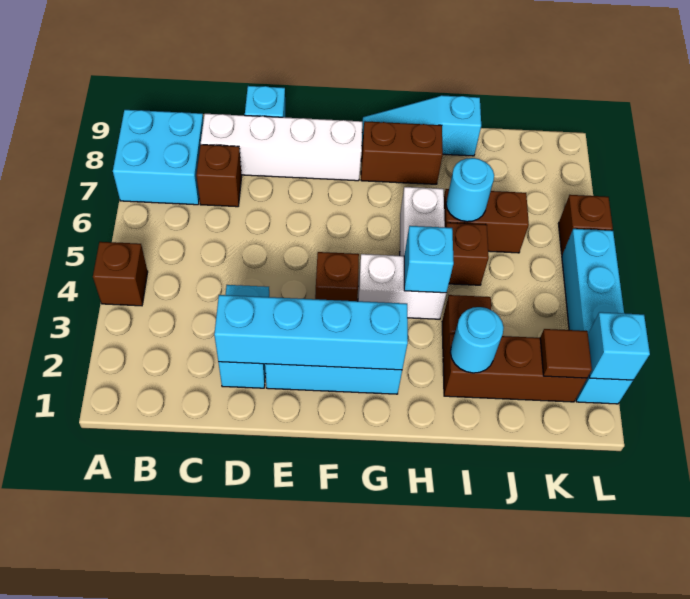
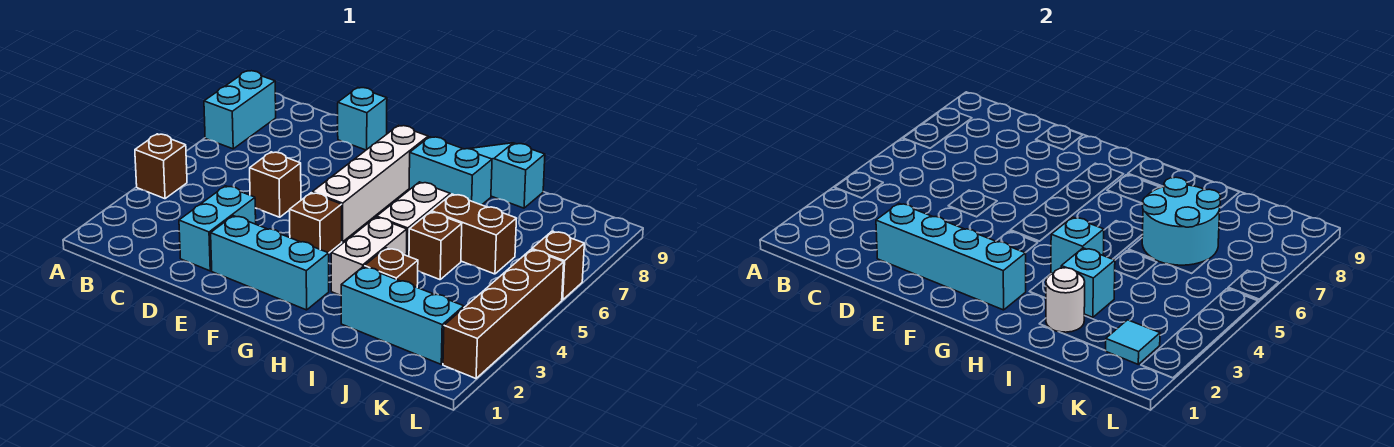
cyan brick A7:B8 level 1 -> cyan brick A7:A8 level 1
brown brick C7 level 1 -> brown brick D5 level 1
white brick C8:F8 level 1 -> white brick F5:F8 level 1
white brick G4:H4 level 1 -> white brick H3:H4 level 1
brown brick G8:H8 level 1 -> cyan brick G8:H8 level 1
brown brick I2:K2 level 1 -> cyan brick I2:K2 level 1
cyan round brick I2 level 2 -> white round brick I2 level 2
cyan round brick I6 level 2 -> cyan round brick I6:J7 level 2
brown tile K2 level 2 -> cyan tile K2 level 2
cyan brick L2:L5 level 1 -> brown brick L2:L5 level 1
cyan brick L2 level 2 -> cyan brick I3 level 2

